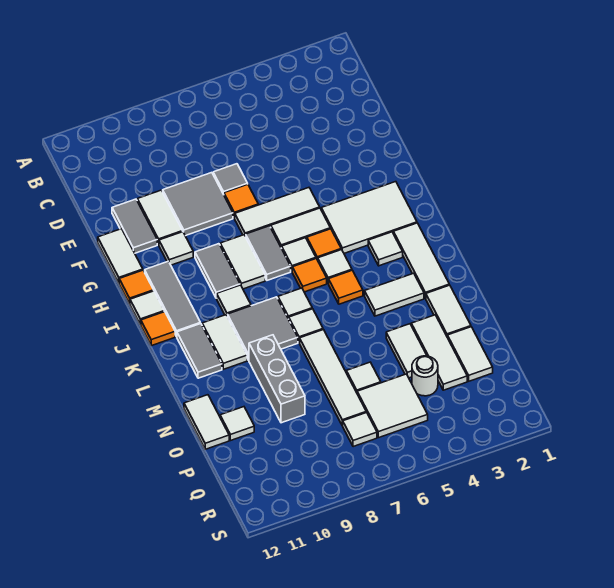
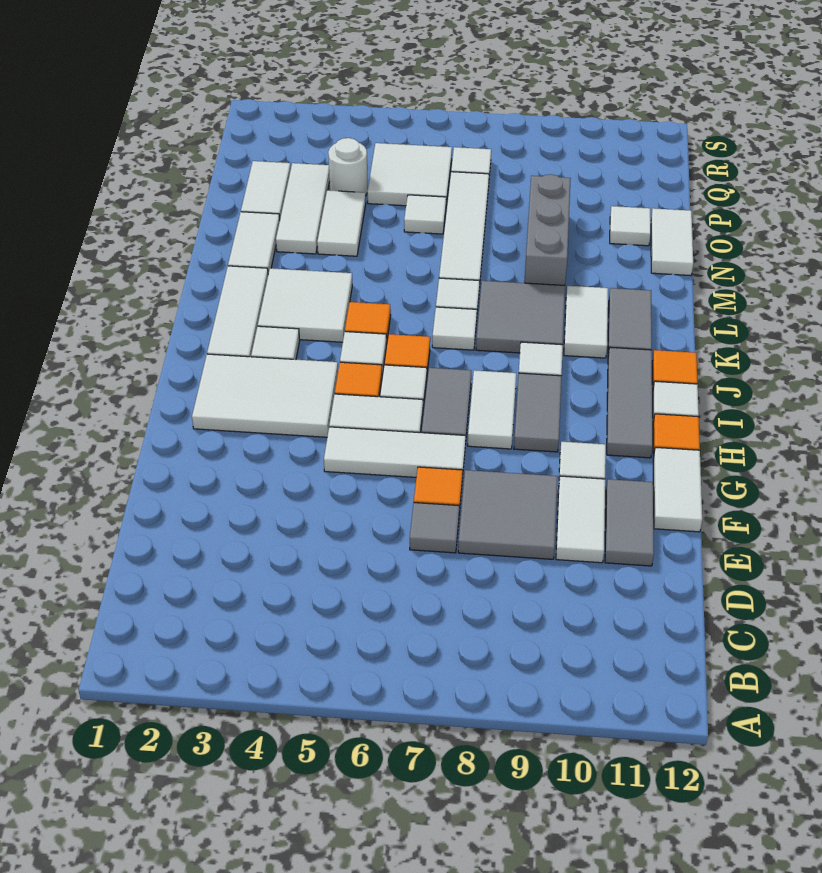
white tile L3:L4 level 1 -> white tile K3:L4 level 1

